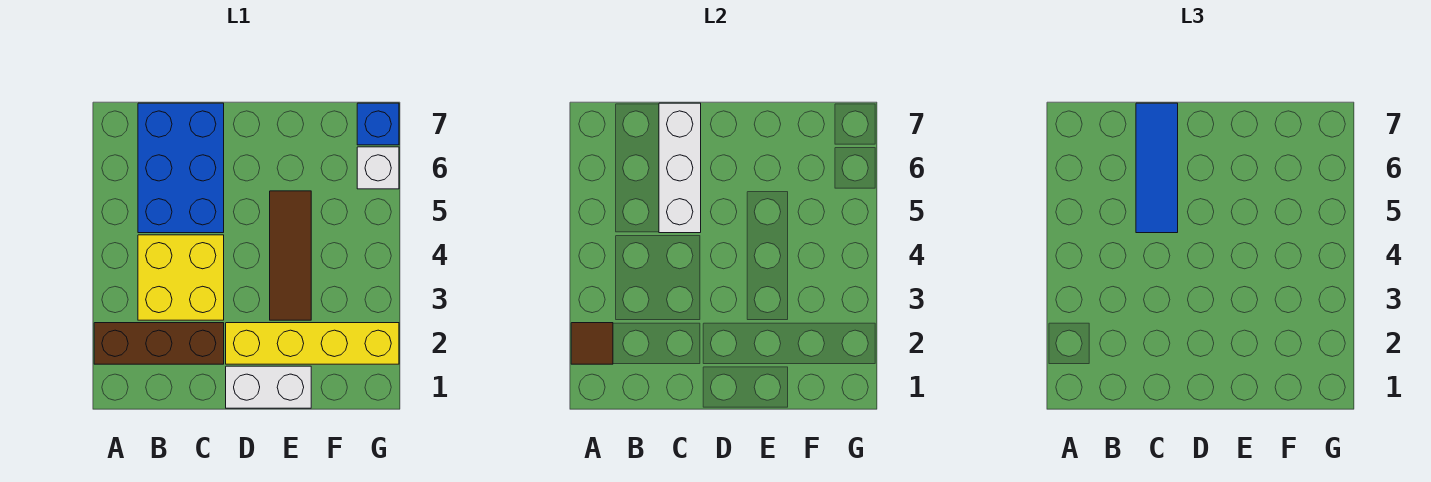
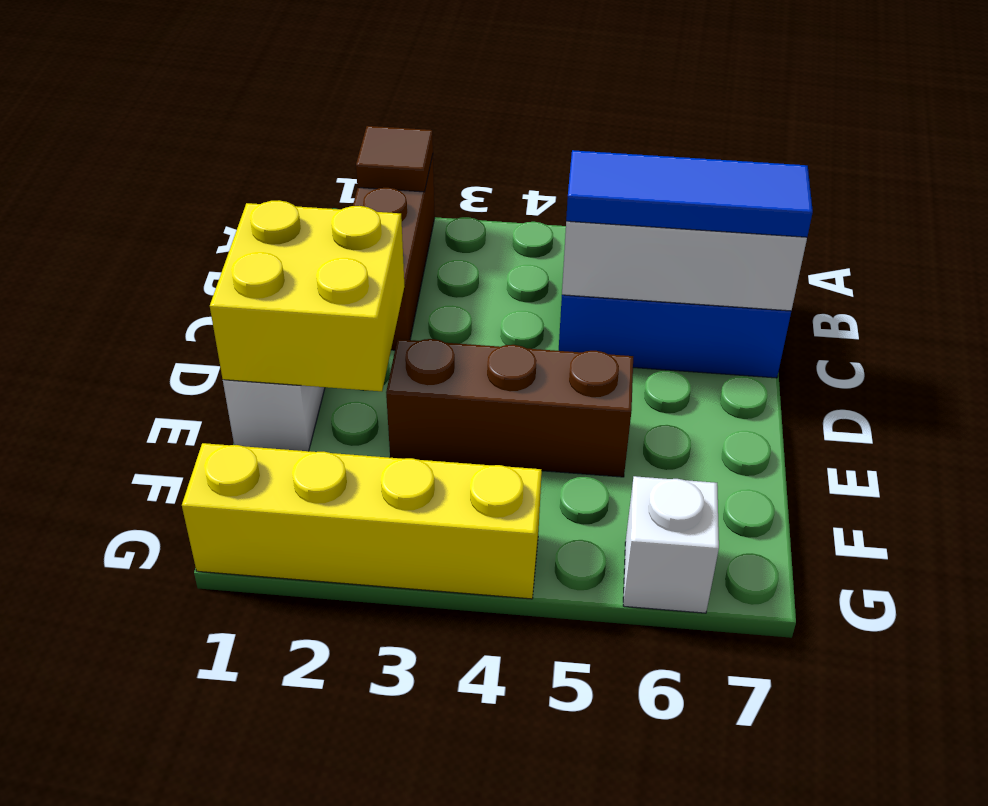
yellow brick B3:C4 level 1 -> yellow brick D1:E2 level 2
yellow brick D2:G2 level 1 -> yellow brick G1:G4 level 1
brown tile E3:E5 level 1 -> brown brick E3:E5 level 1
blue brick G7 level 1 -> none

